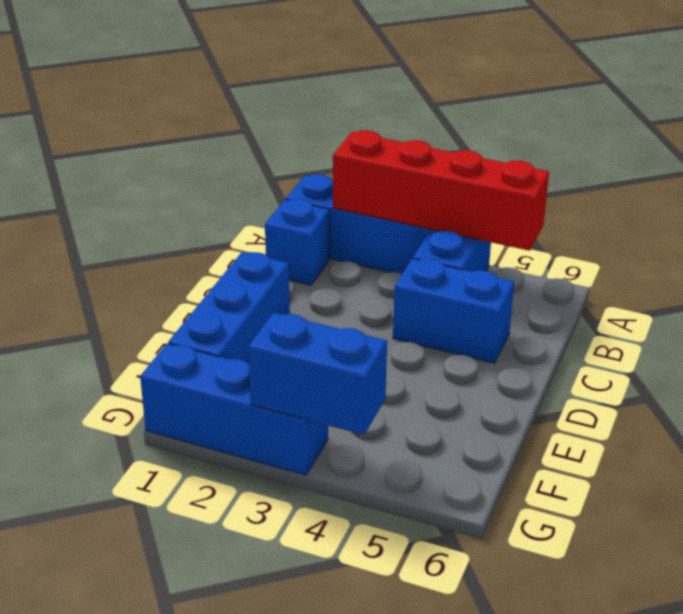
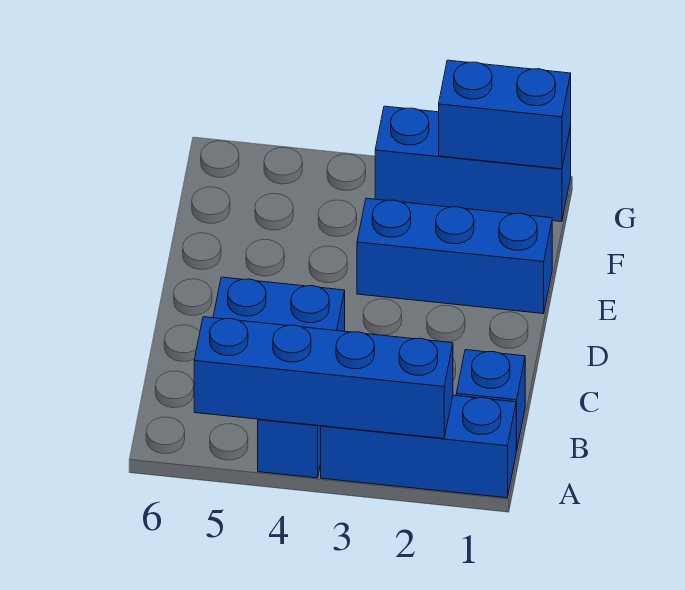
red brick A2:A5 level 2 -> blue brick A2:A5 level 2
blue brick D1:F1 level 1 -> blue brick E1:E3 level 1
blue brick G3:G4 level 2 -> blue brick G1:G2 level 2

